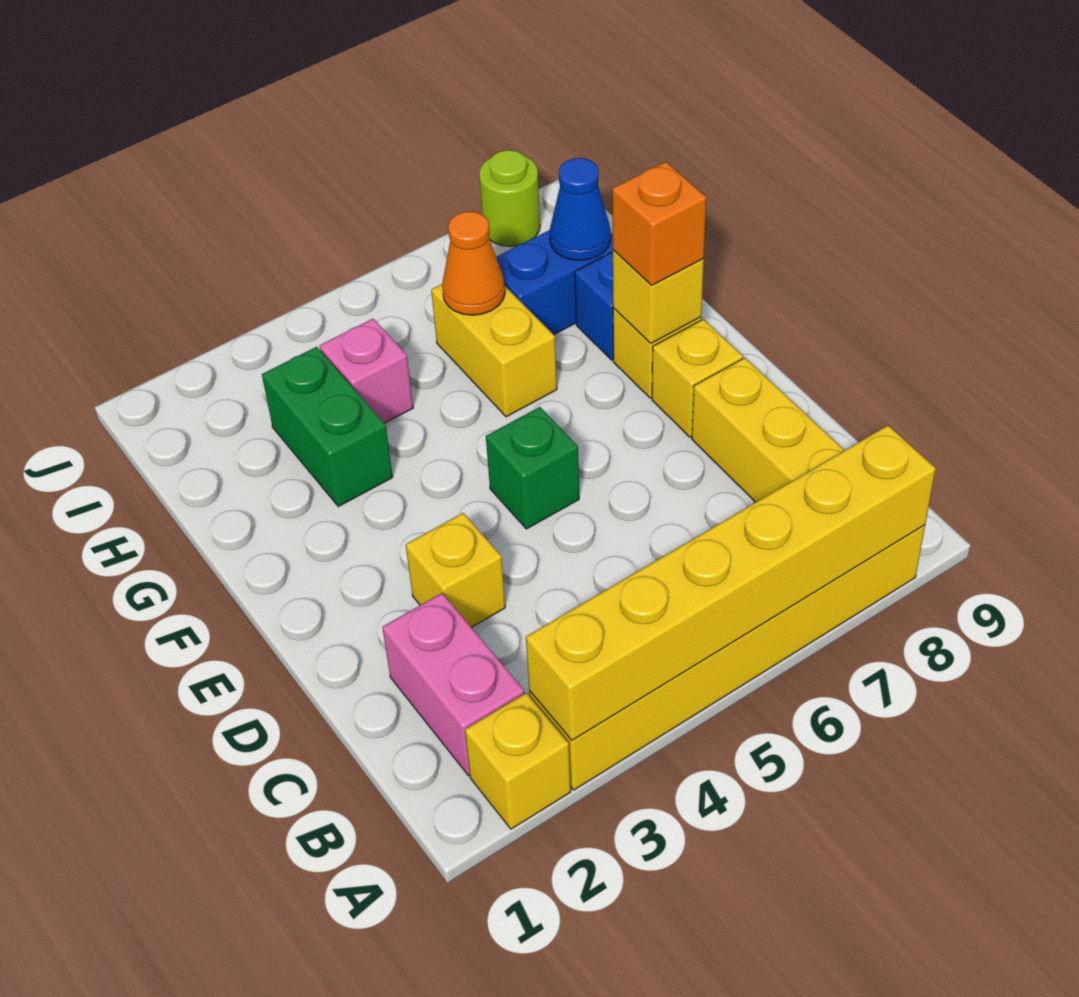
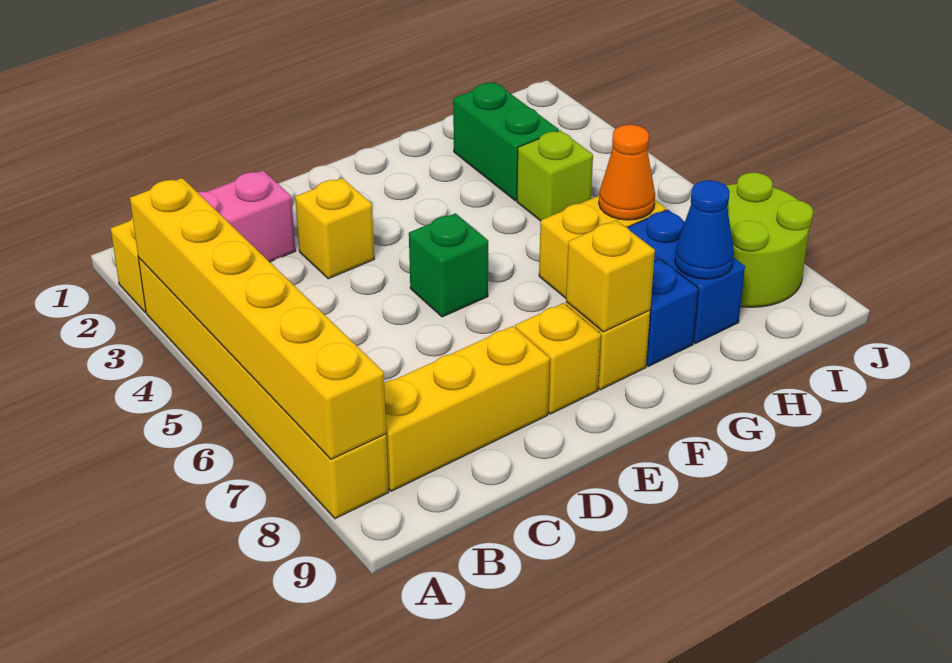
orange brick F8 level 3 -> none
green brick G3:H3 level 1 -> green brick H2:H3 level 1
pink brick H4 level 1 -> lime brick H4 level 1
lime round brick J8 level 1 -> lime round brick I7:J8 level 1

